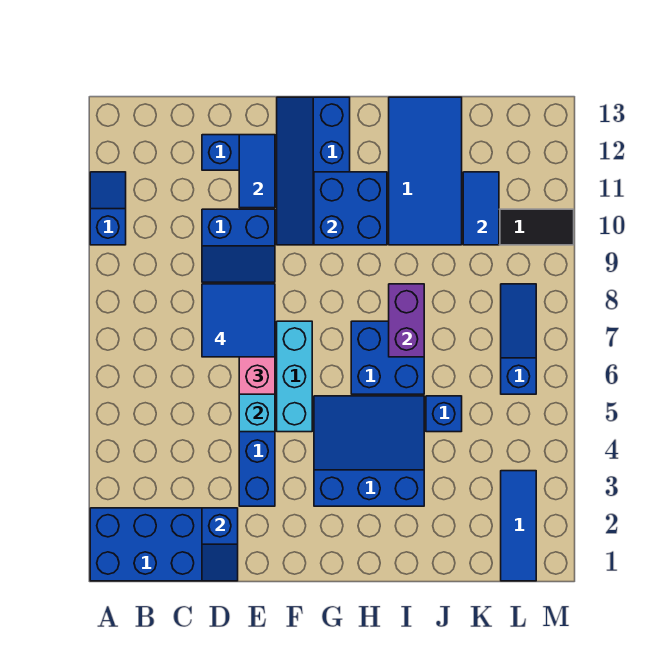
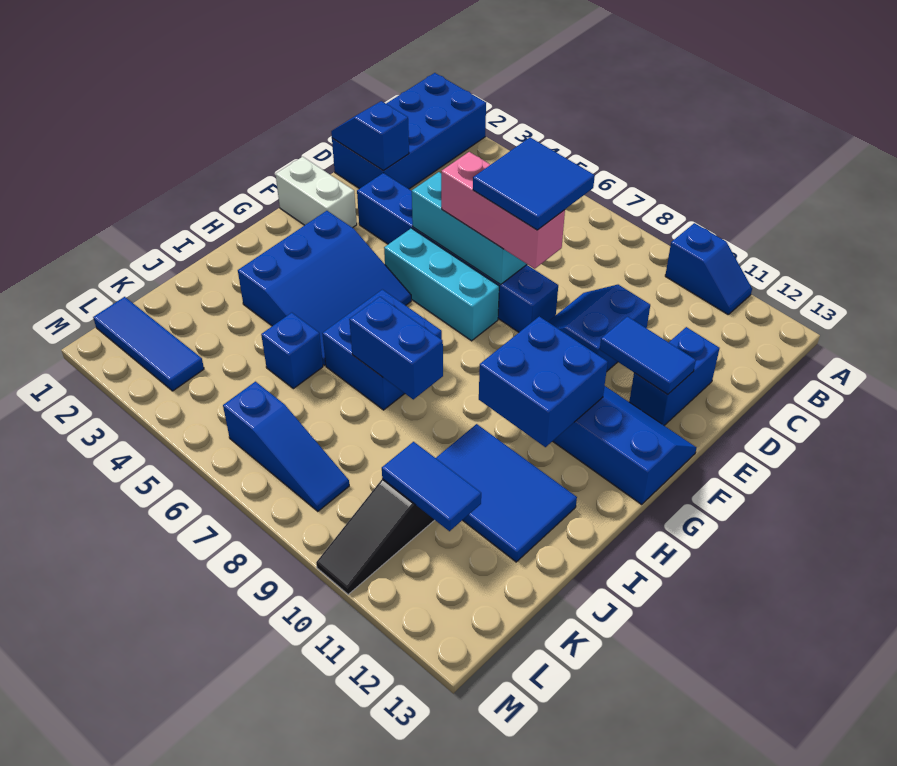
none -> white brick F1:F2 level 1
purple brick I7:I8 level 2 -> blue brick I7:I8 level 2
blue tile I10:J13 level 1 -> blue tile I10:J12 level 1

